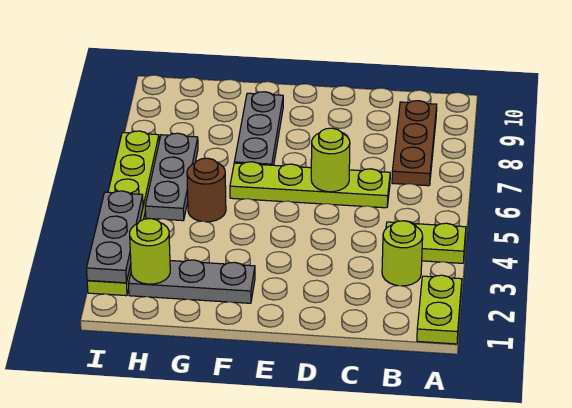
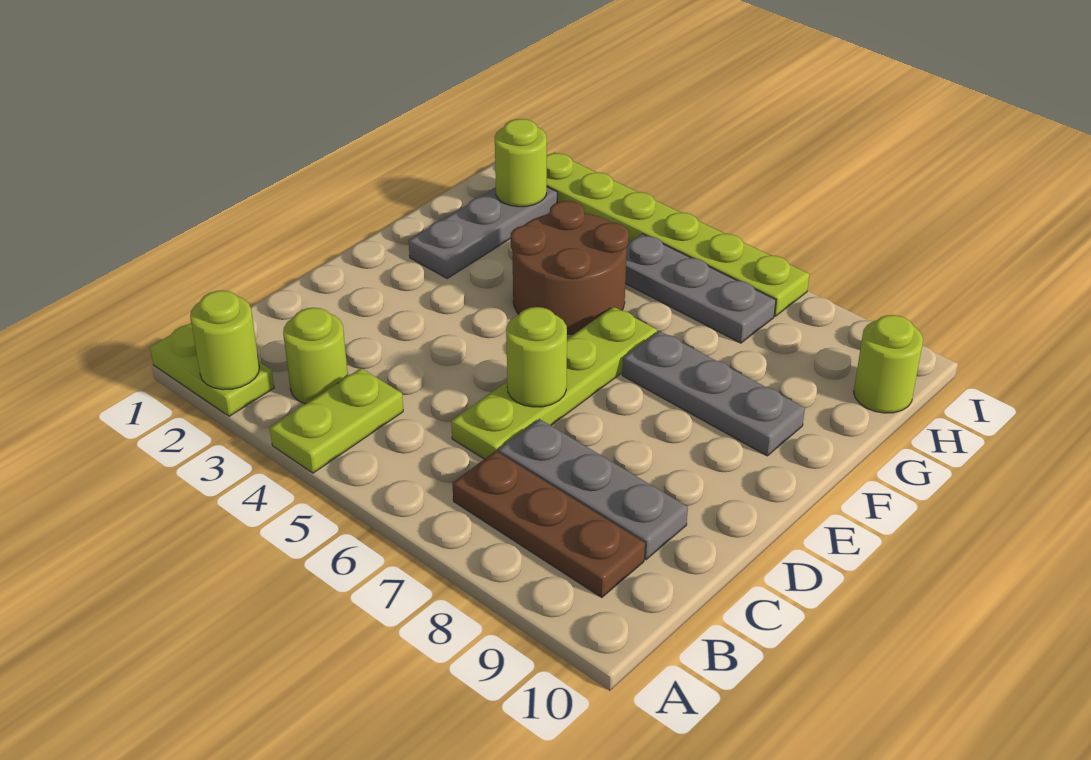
none -> lime round brick A2 level 2
brown round brick G5 level 1 -> brown round brick F4:G5 level 1
none -> lime round brick H10 level 1
grey plate I2:I4 level 2 -> grey plate C7:C9 level 1

